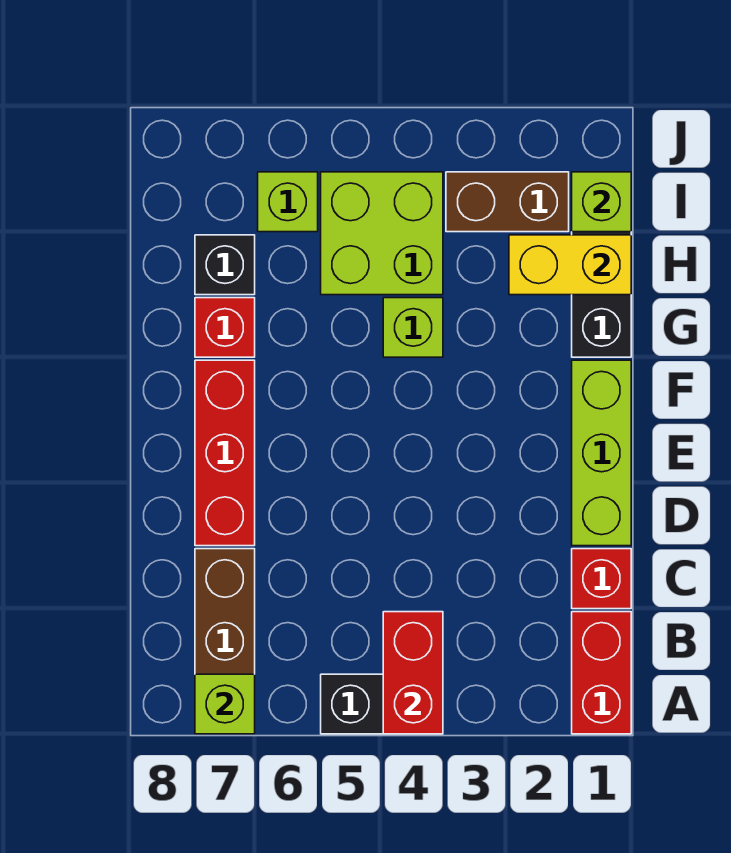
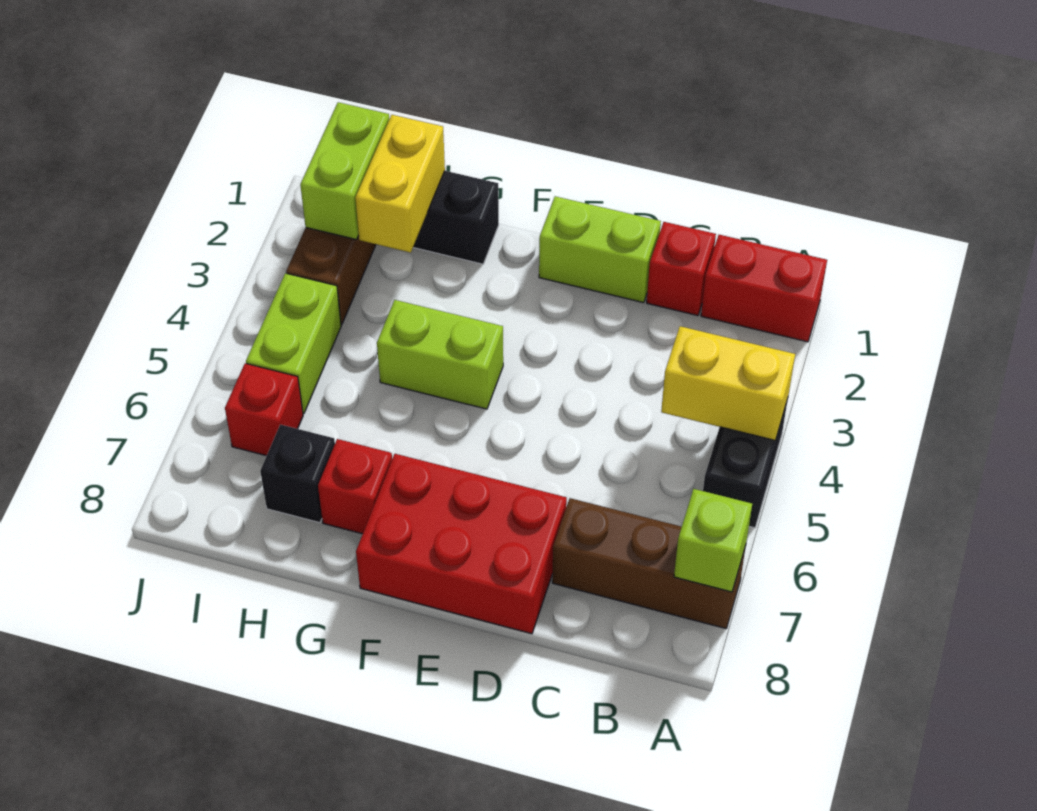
red brick A4:B4 level 2 -> yellow brick A4:B4 level 2
lime brick D1:F1 level 1 -> lime brick D1:E1 level 1
red brick D7:F7 level 1 -> red brick D7:F8 level 1
lime brick G4 level 1 -> lime brick F4:G4 level 1
lime brick H4:I5 level 1 -> lime brick I4:I5 level 1
lime brick I1 level 2 -> lime brick I1:I2 level 2
lime brick I6 level 1 -> red brick I6 level 1

